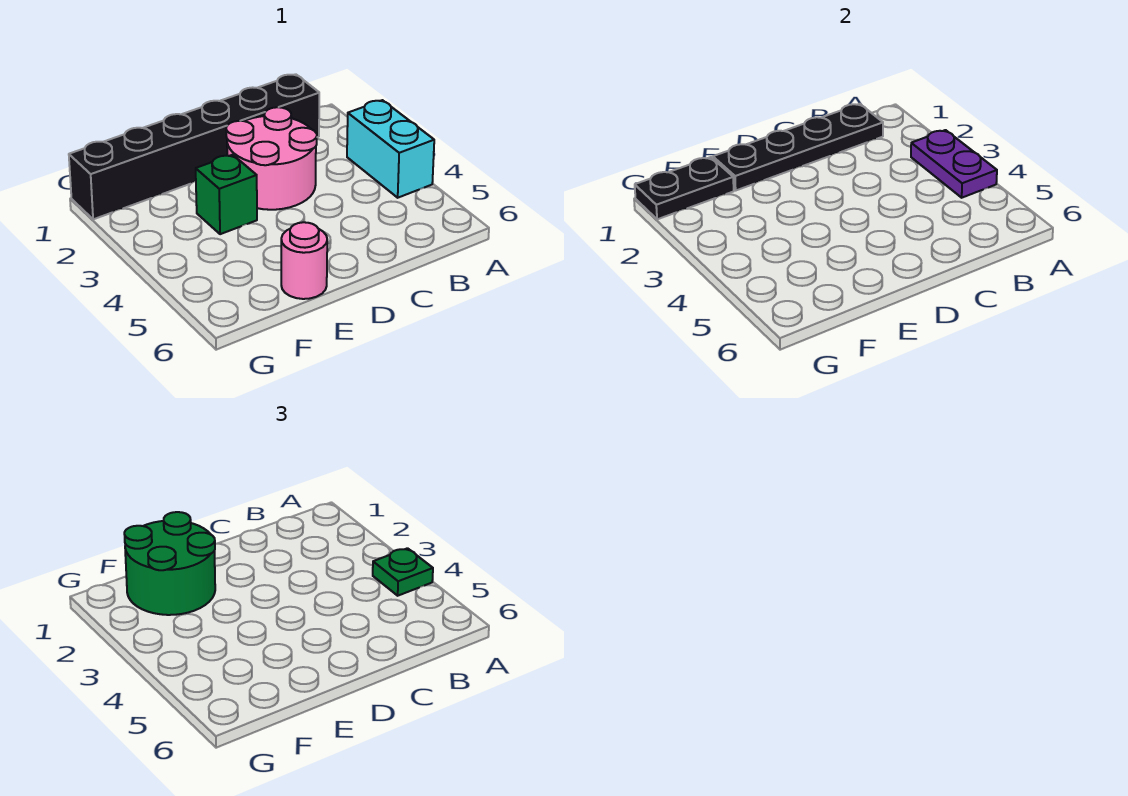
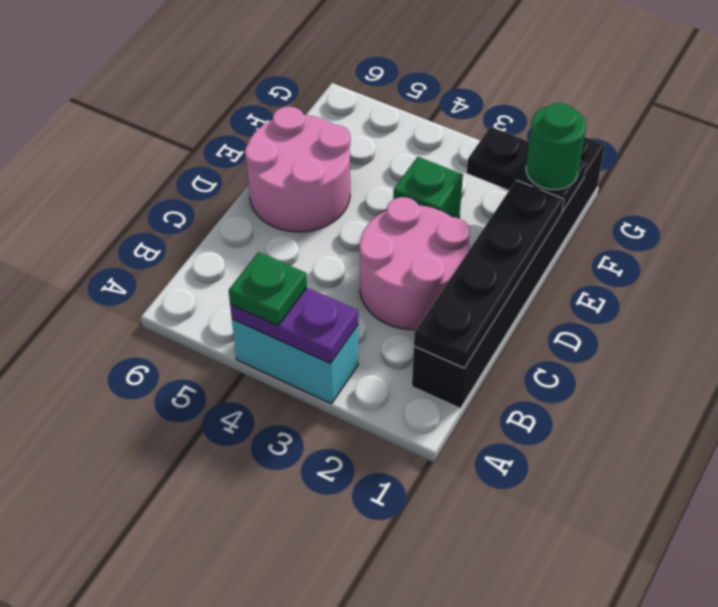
green round brick E1:F2 level 3 -> green round brick F1 level 3
pink round brick E6 level 1 -> pink round brick D5:E6 level 1
black plate F1:G1 level 2 -> black plate F1:F2 level 2

